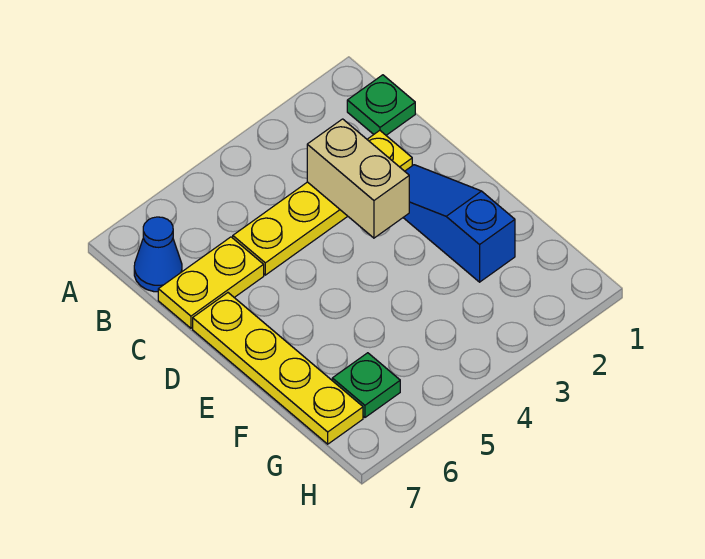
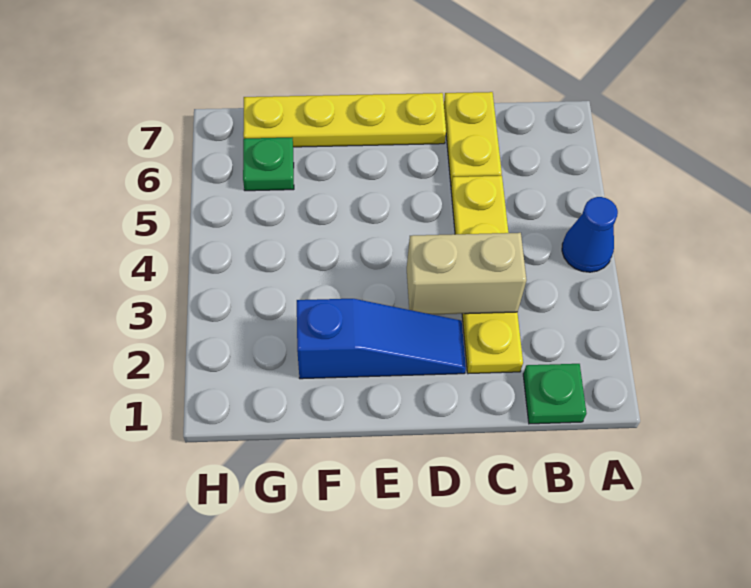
blue cone B7 level 1 -> blue cone A4 level 1

